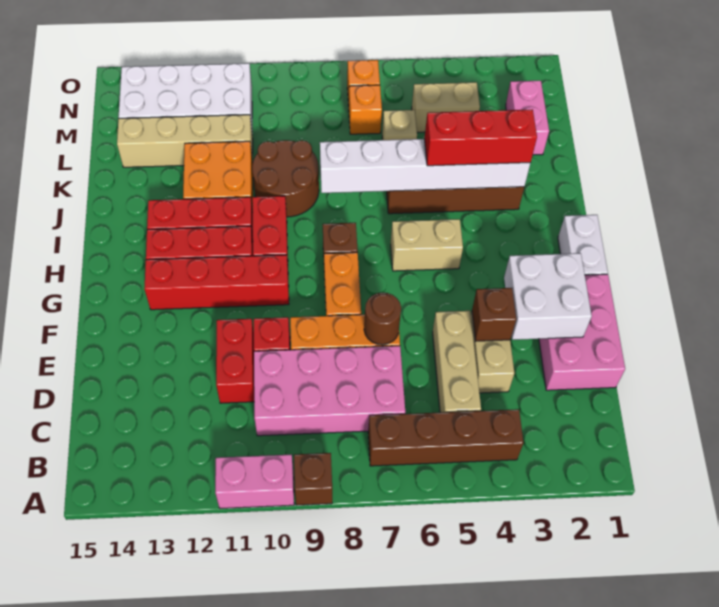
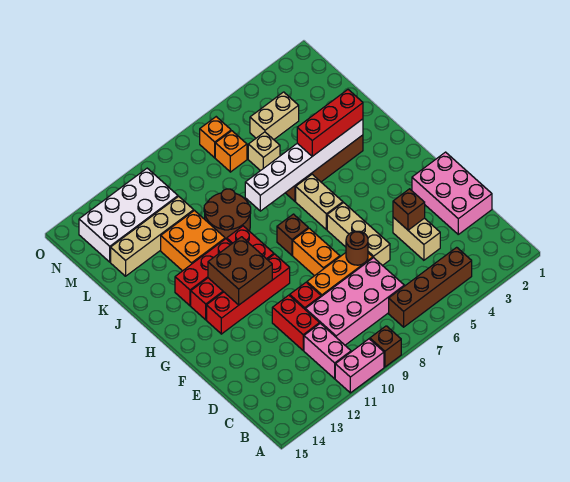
tan brick C5:E5 level 1 -> tan brick E6:G6 level 1
white brick E2:F3 level 2 -> none
white brick G1:H1 level 1 -> none
none -> brown brick G11:H12 level 2
tan brick H5:H6 level 1 -> tan brick H6:I6 level 1
pink brick L2:M2 level 1 -> pink brick B11:C11 level 1

